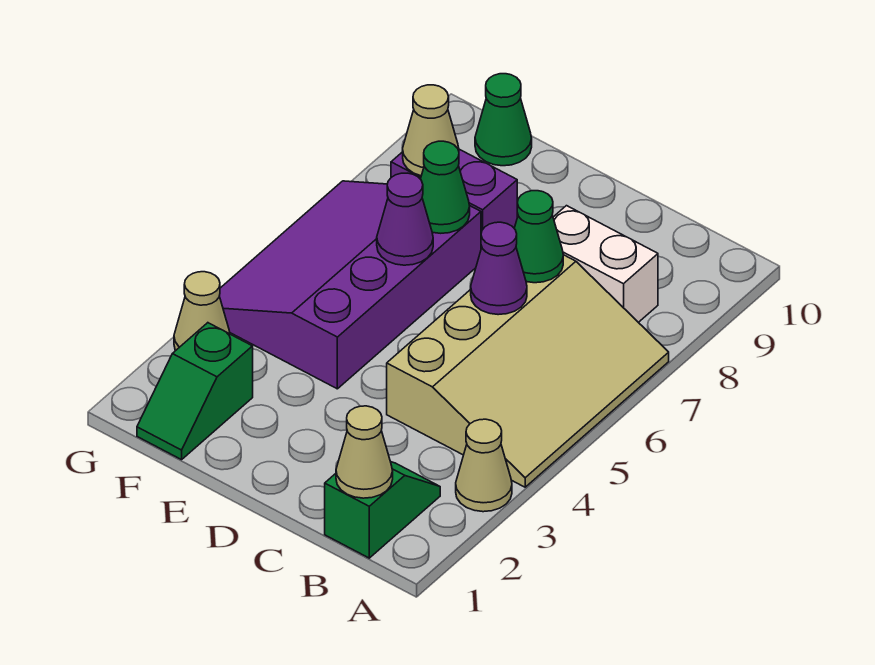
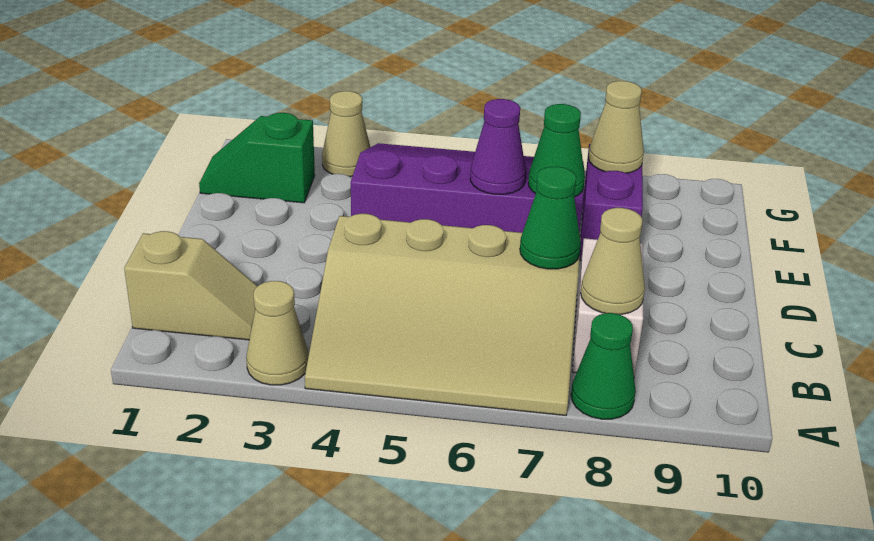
green slope B1:B2 level 1 top 1 -> tan slope B1:B2 level 1 top 1
tan cone B1 level 2 -> tan cone B8 level 2
purple cone C6 level 2 -> none
green cone F10 level 1 -> green cone A8 level 1

